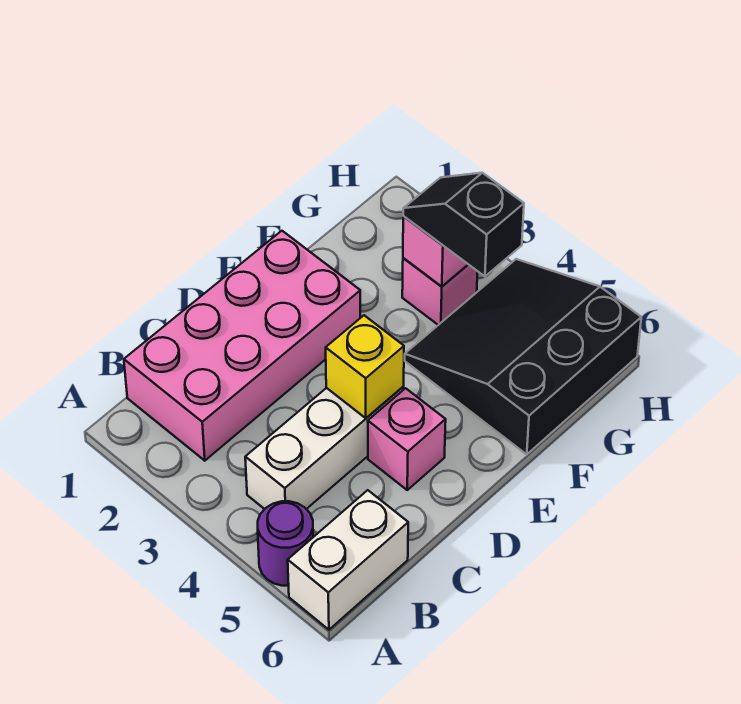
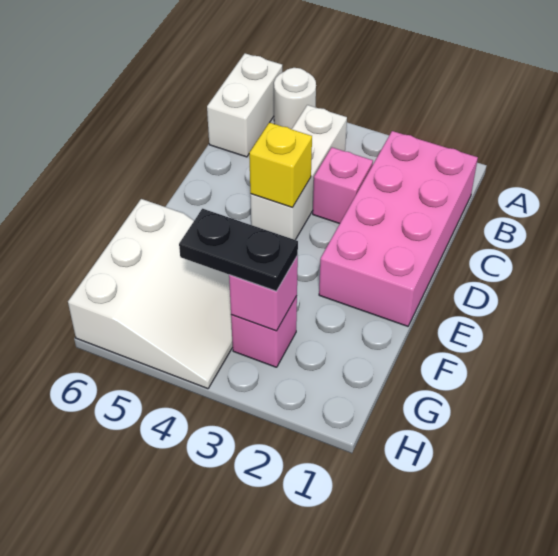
purple round brick A5 level 1 -> white round brick A5 level 1
pink brick D5 level 1 -> pink brick C3 level 1
black slope F4:H6 level 1 top 6 -> white slope F4:H6 level 1 top 6
black slope G3:G4 level 3 top 4 -> black plate G3:G4 level 3

